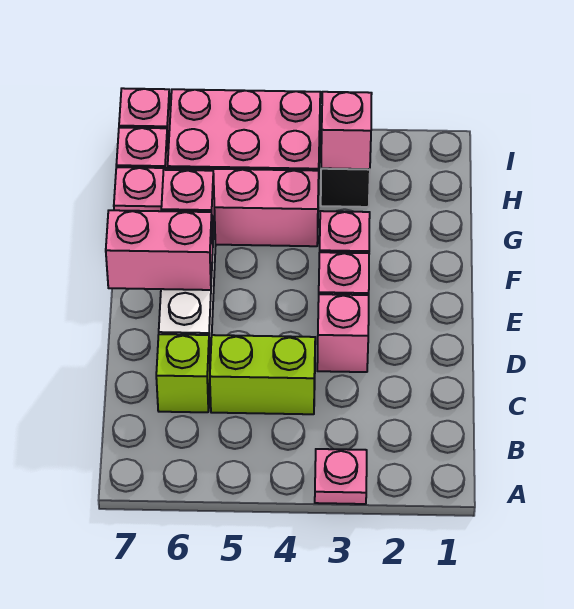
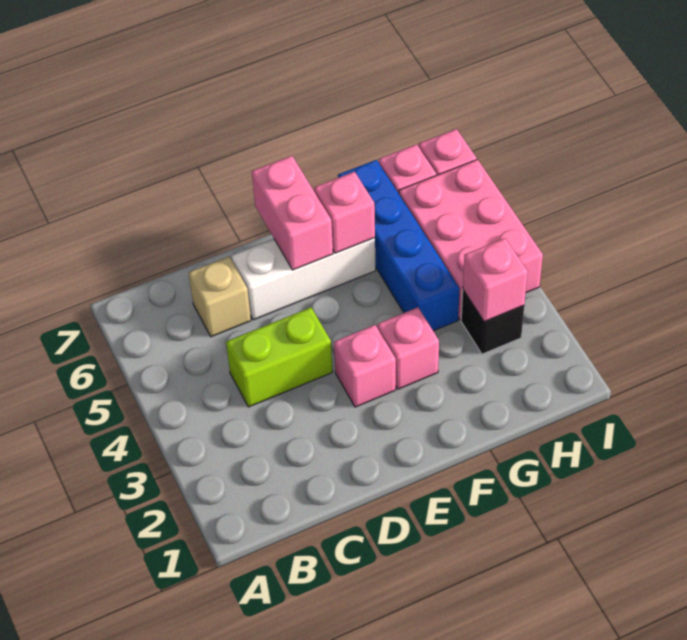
pink plate A3 level 1 -> none
lime brick C4:C5 level 1 -> lime brick C4:D4 level 1
lime brick C6 level 1 -> tan brick C6 level 1
pink brick D3 level 1 -> none
pink brick G4:G7 level 1 -> blue brick G4:G7 level 1

